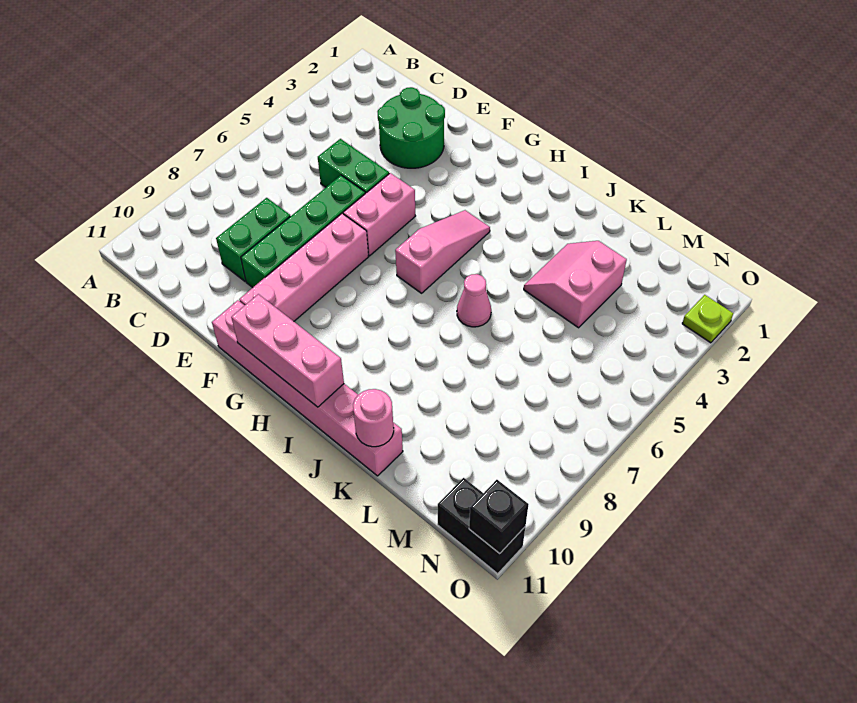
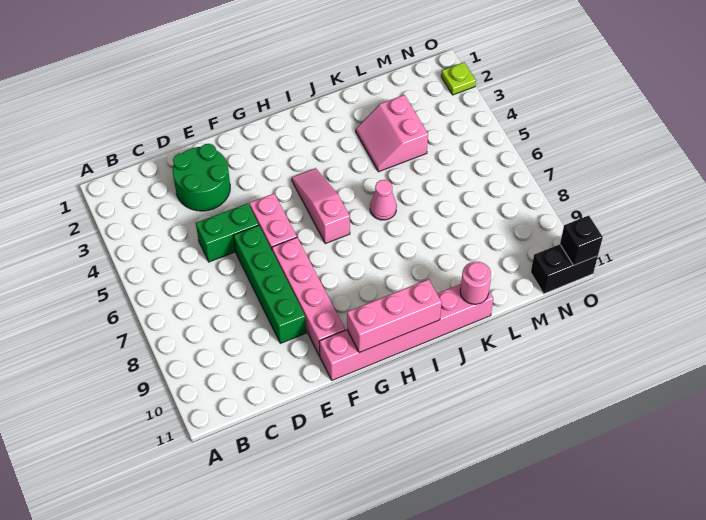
green brick D8:D9 level 1 -> none

